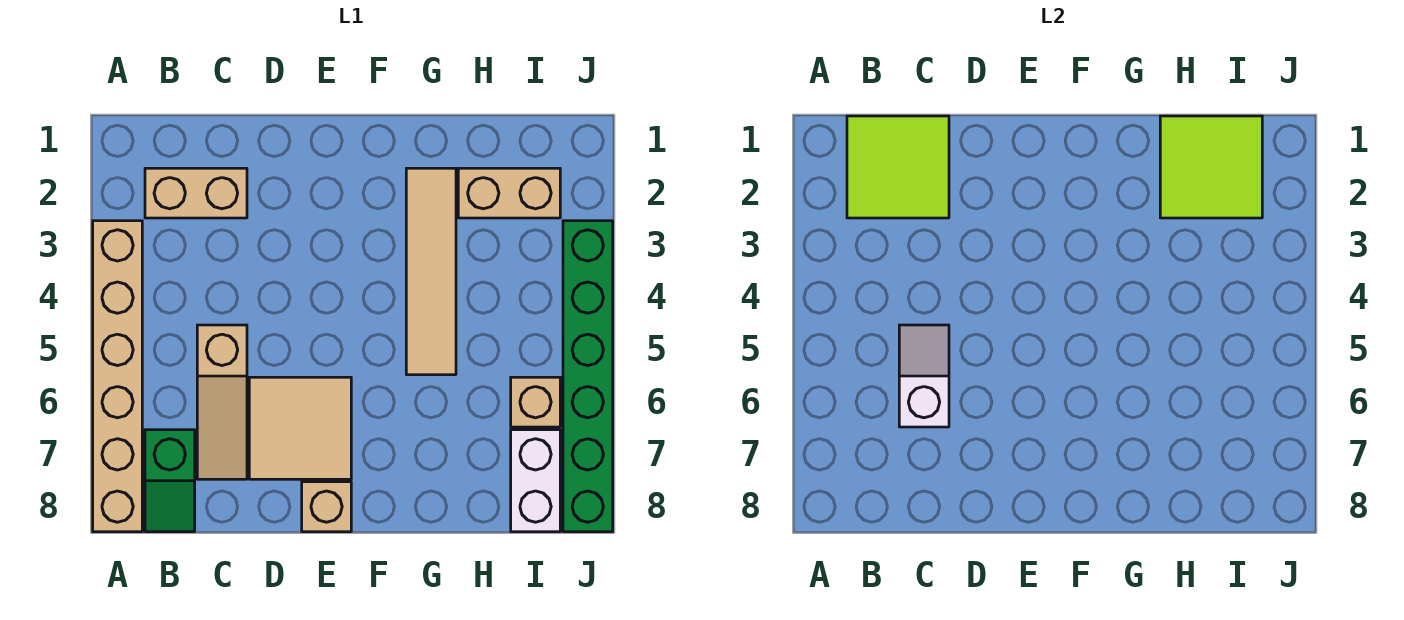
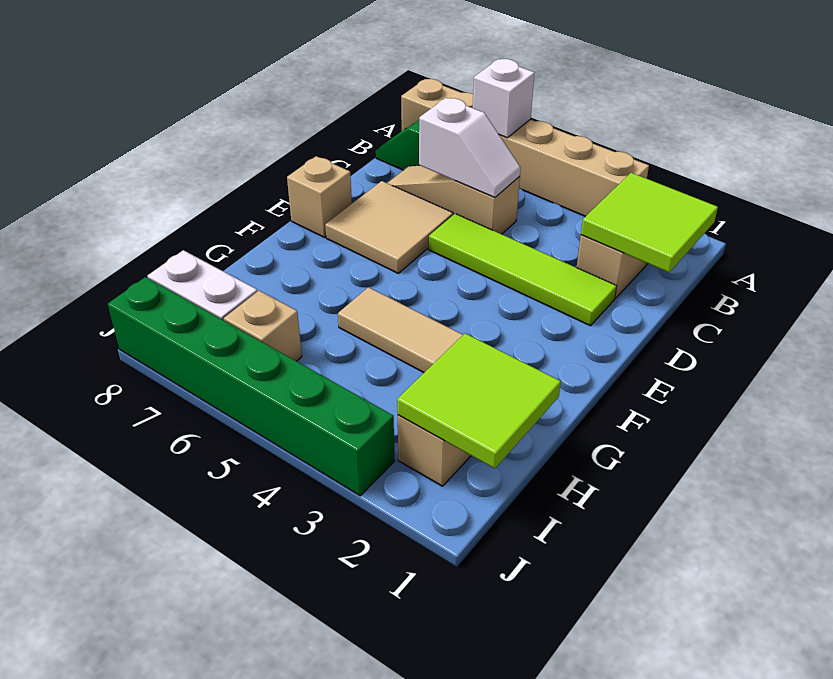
none -> white brick A6 level 2
none -> lime tile D2:D5 level 1

